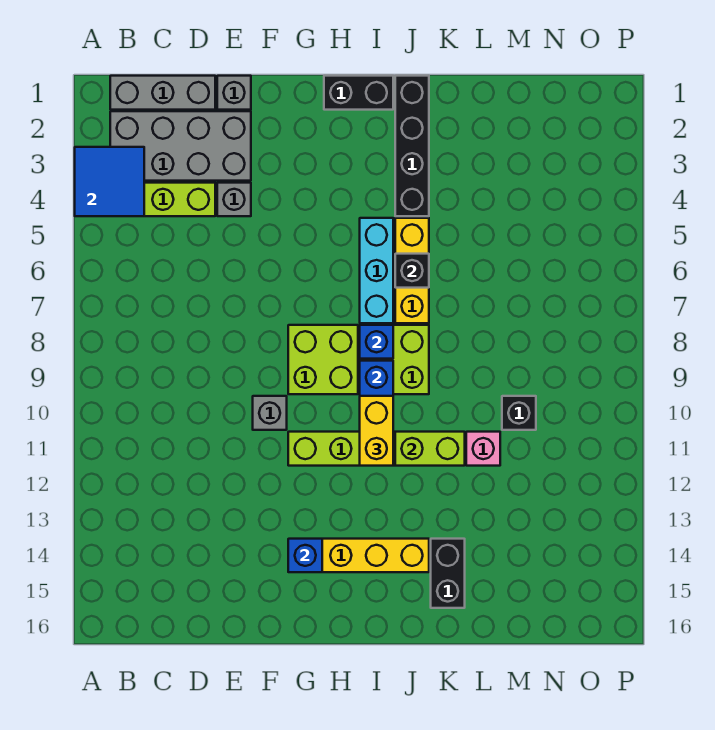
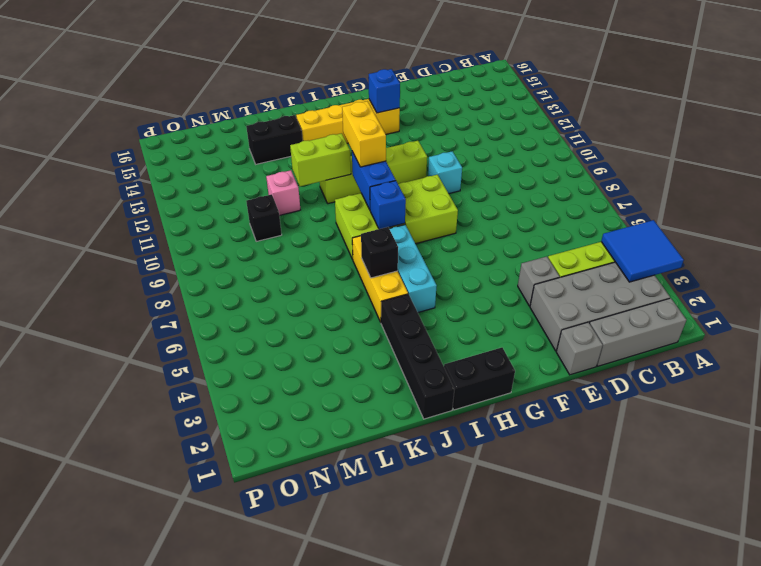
grey brick F10 level 1 -> cyan brick F10 level 1
black brick K14:K15 level 1 -> black brick K14:L14 level 1

